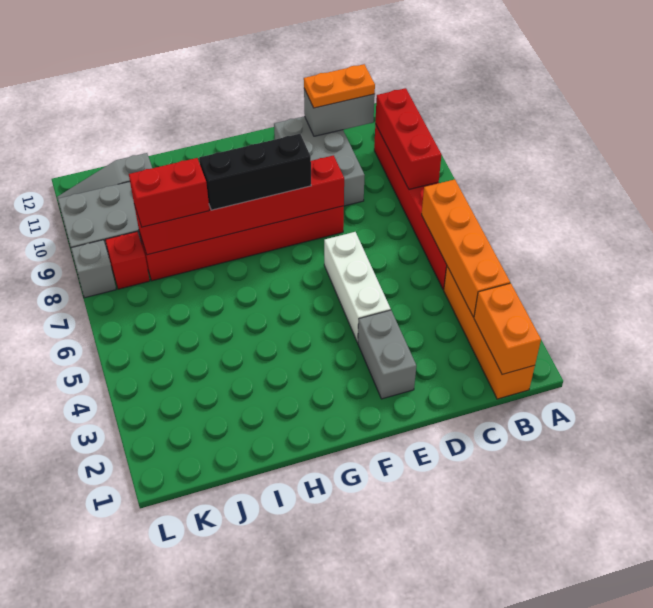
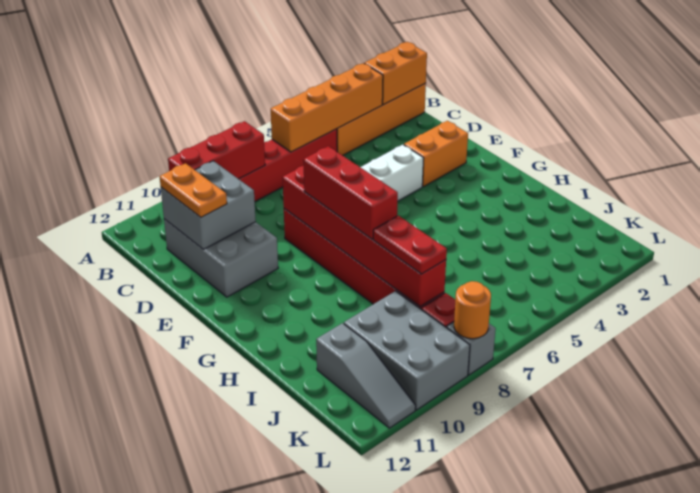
grey brick C11:D11 level 2 -> grey brick C10:D11 level 2
grey brick D9:E11 level 1 -> grey brick C10:E11 level 1
grey brick E2:E3 level 1 -> orange brick E2:E3 level 1
black brick F8:H8 level 3 -> red brick F8:H8 level 3
red brick I8:J8 level 3 -> red plate I8:J8 level 3
none -> orange round brick L8 level 2

